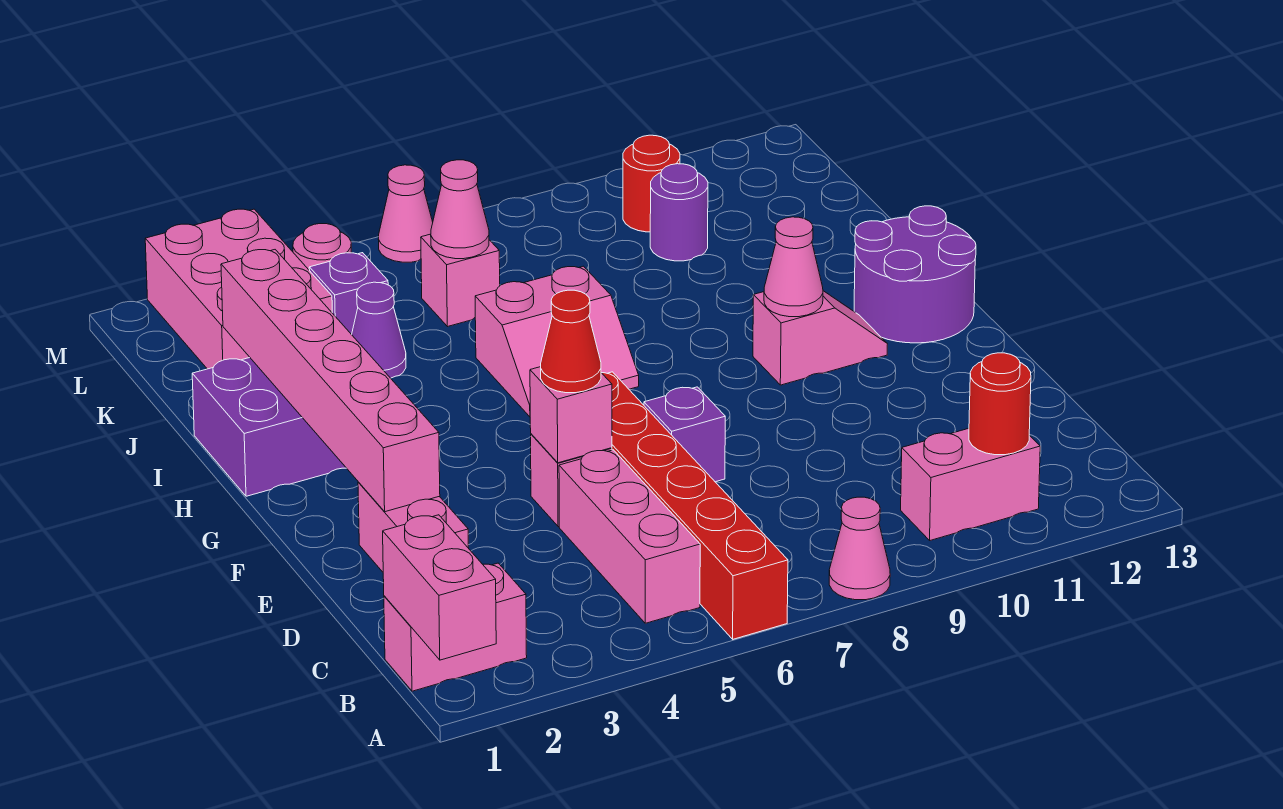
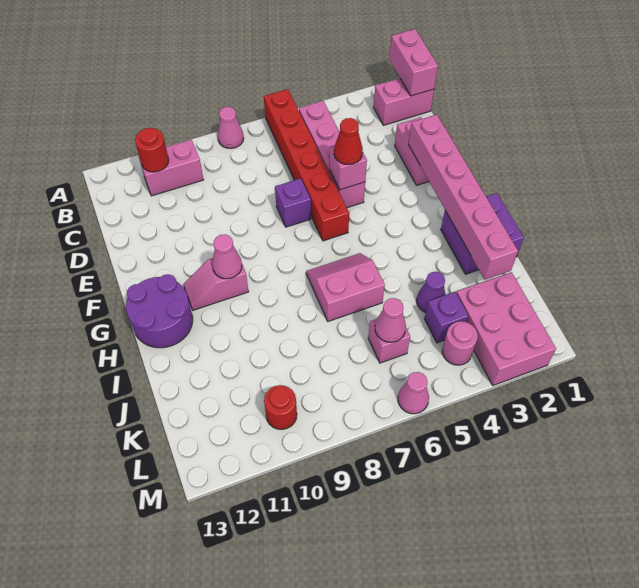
purple round brick K10 level 1 -> none

